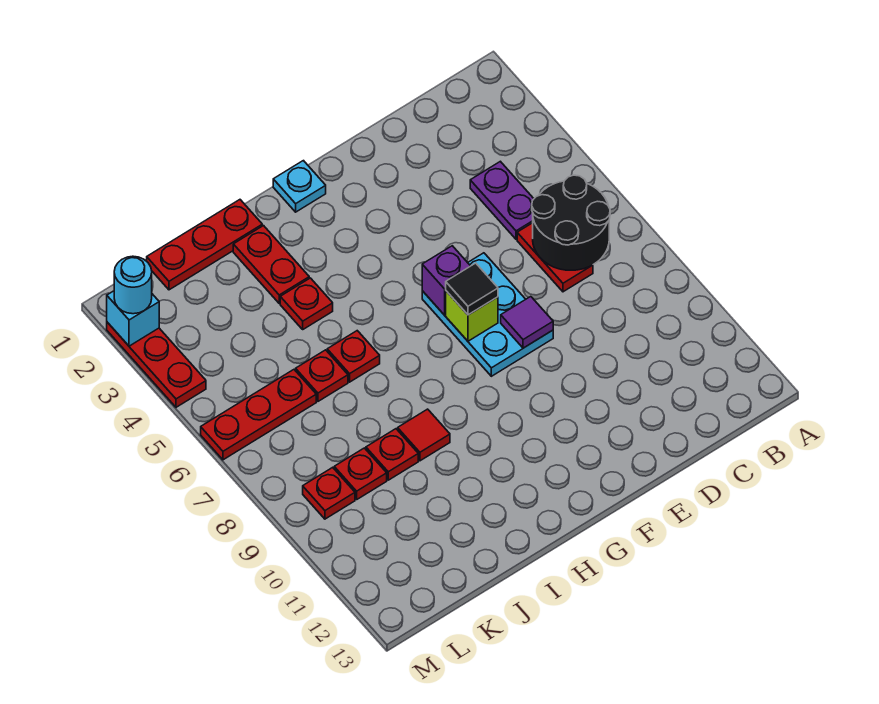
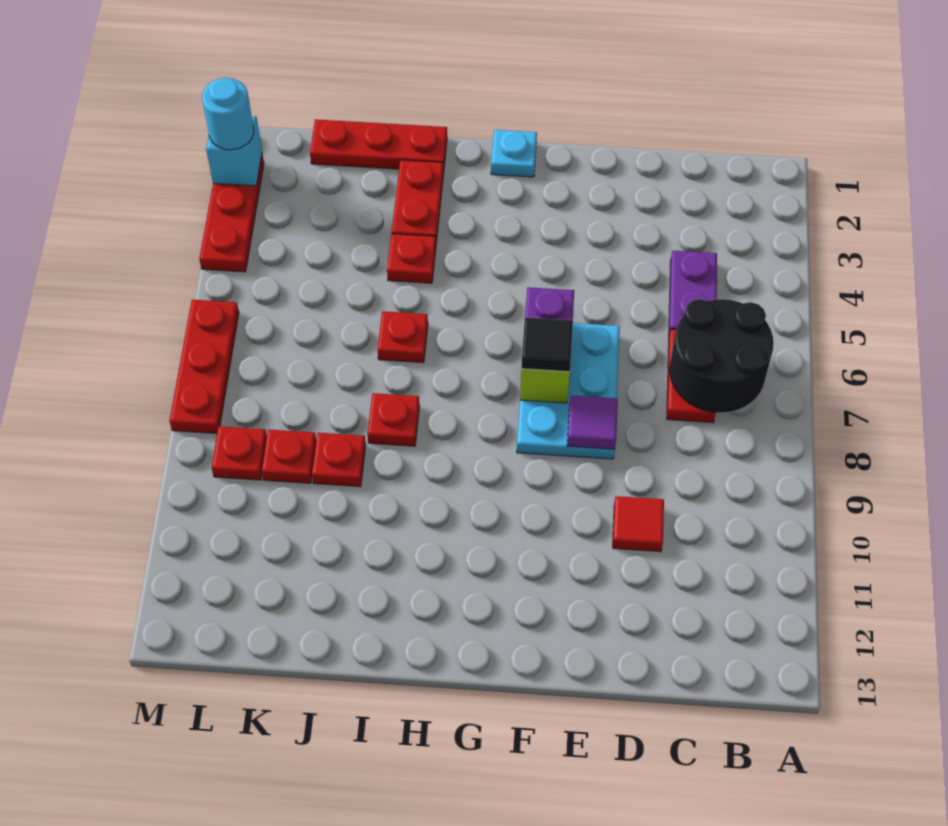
red tile I9 level 1 -> red tile D10 level 1
red plate J6 level 1 -> red plate I8 level 1
red plate K6:M6 level 1 -> red plate M6:M8 level 1

